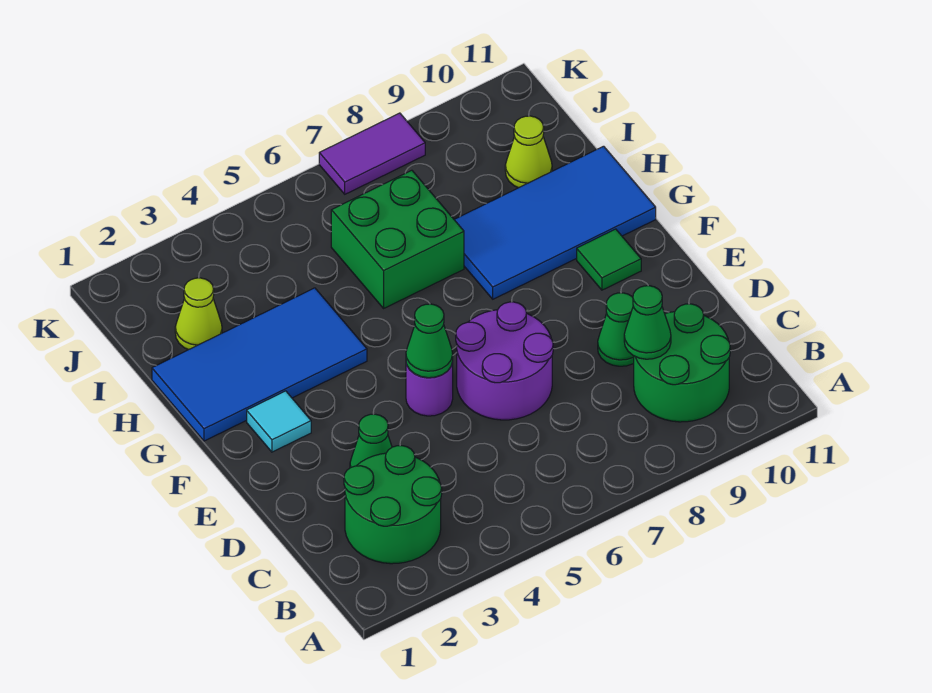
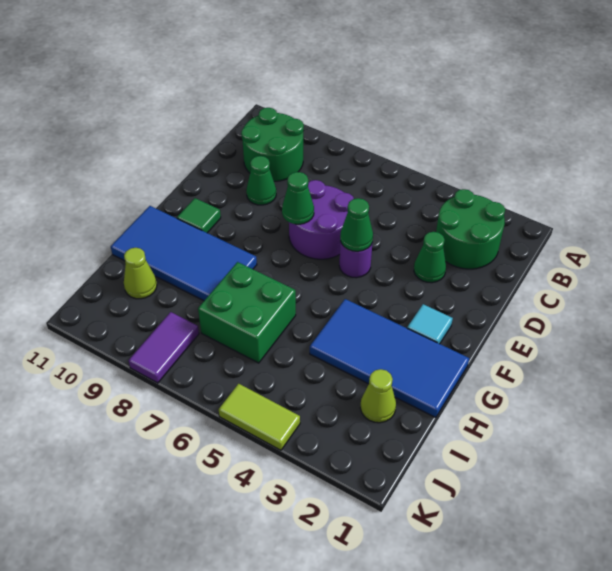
green cone C9 level 2 -> green cone E7 level 2
none -> lime tile K4:K5 level 1
purple tile K7:K8 level 1 -> purple tile J8:K8 level 1

